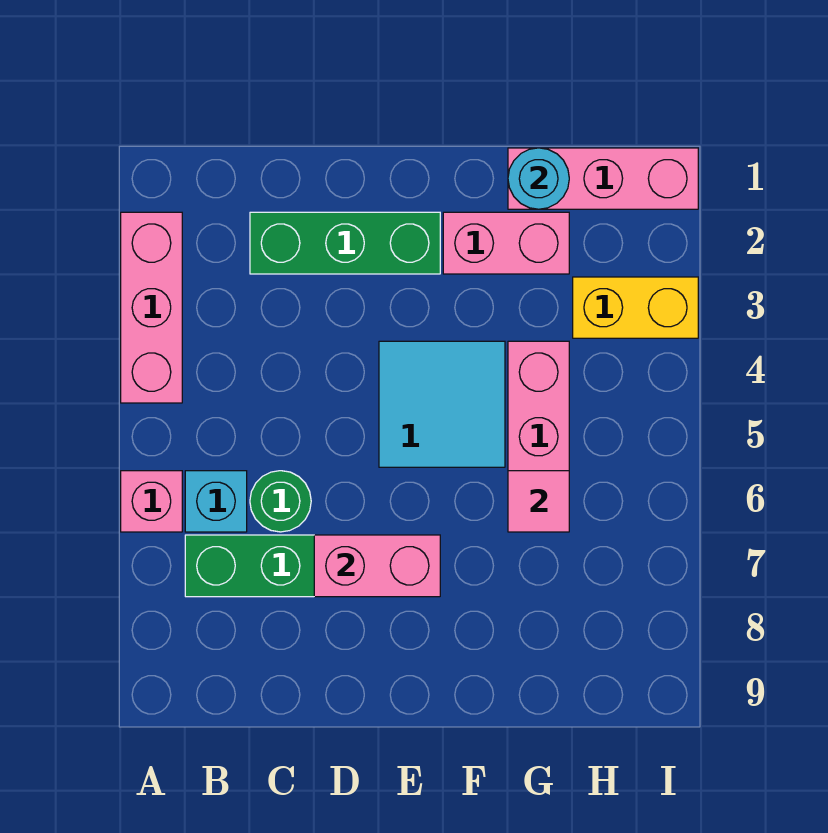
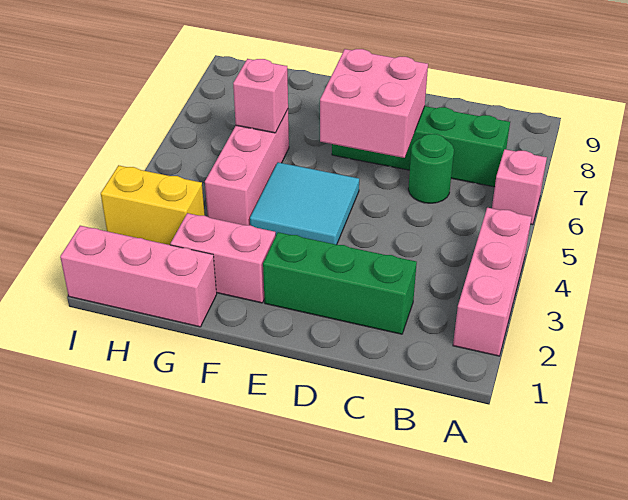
cyan brick B6 level 1 -> none
pink brick D7:E7 level 2 -> pink brick D6:E7 level 2
cyan round brick G1 level 2 -> none
pink tile G6 level 2 -> pink brick G6 level 2

